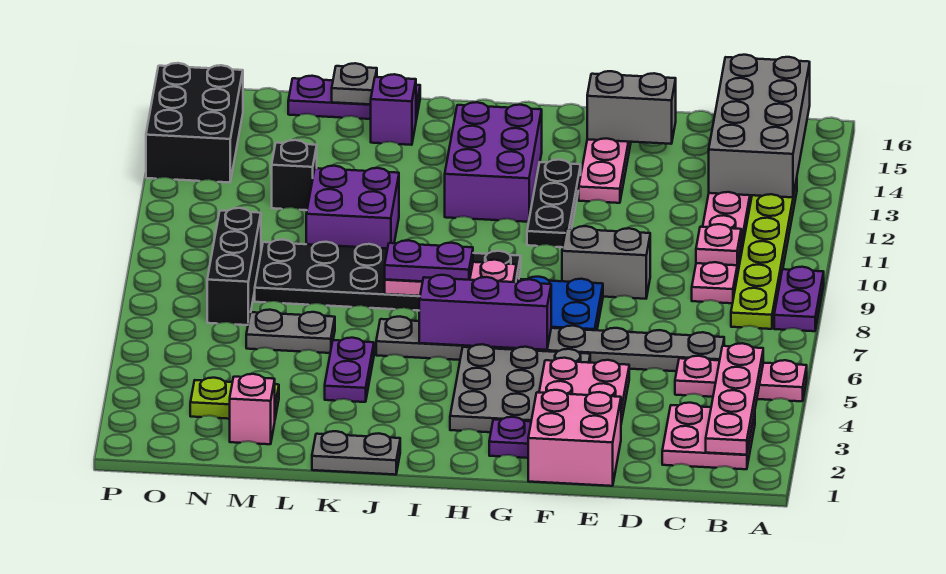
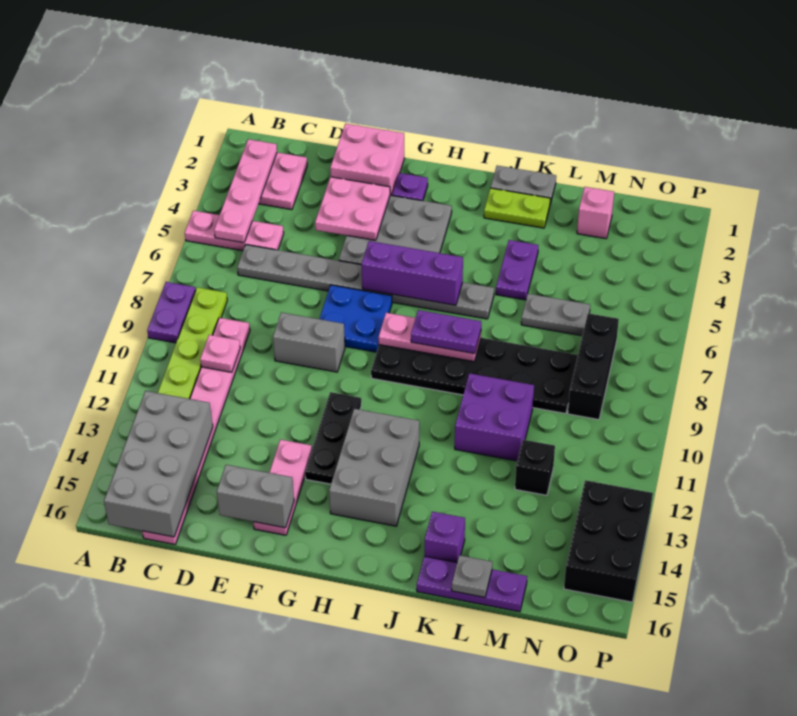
purple brick H12:I14 level 1 -> grey brick H12:I14 level 1
lime plate M3:N3 level 1 -> lime plate J2:K2 level 1

